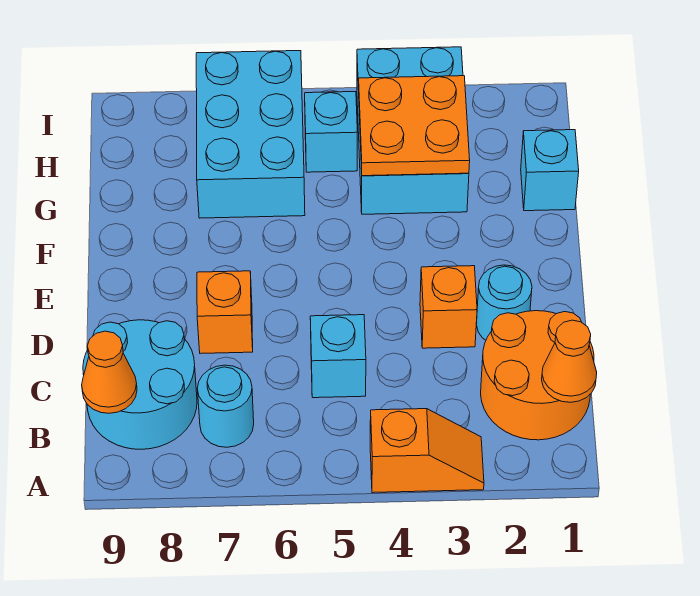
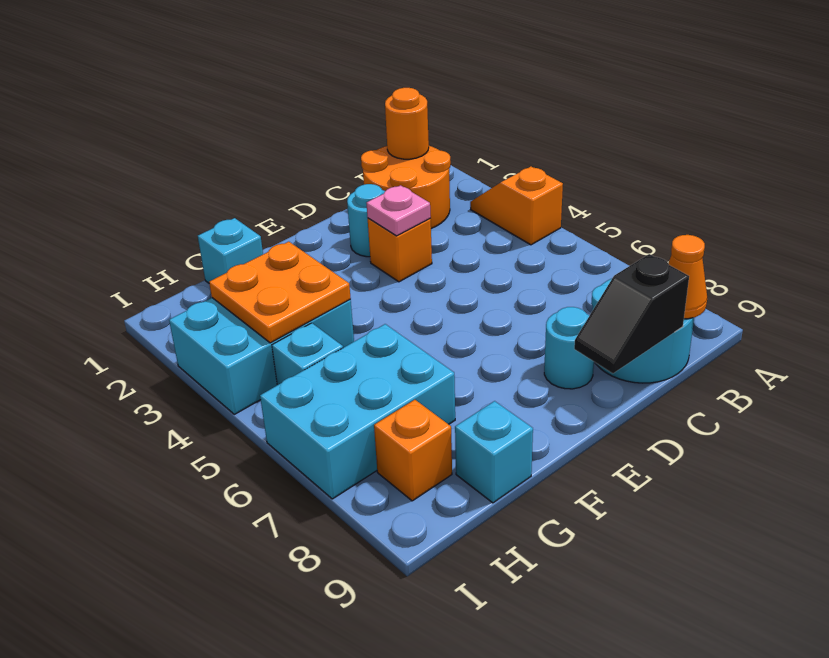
orange cone B1 level 2 -> orange round brick B1 level 2
cyan round brick B7 level 1 -> cyan round brick D8 level 1
cyan brick C5 level 1 -> cyan brick G9 level 1
none -> black slope C9:D9 level 2 top C
none -> pink plate D3 level 2
orange brick D7 level 1 -> orange brick H8 level 1

